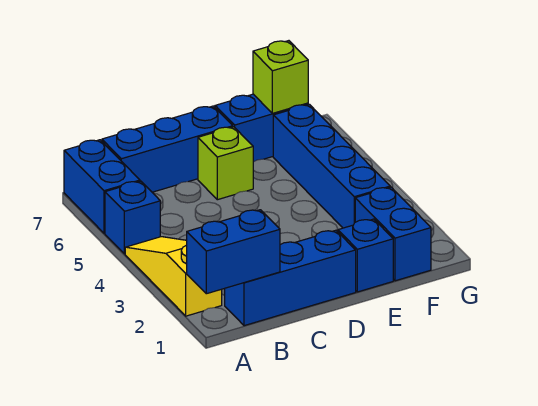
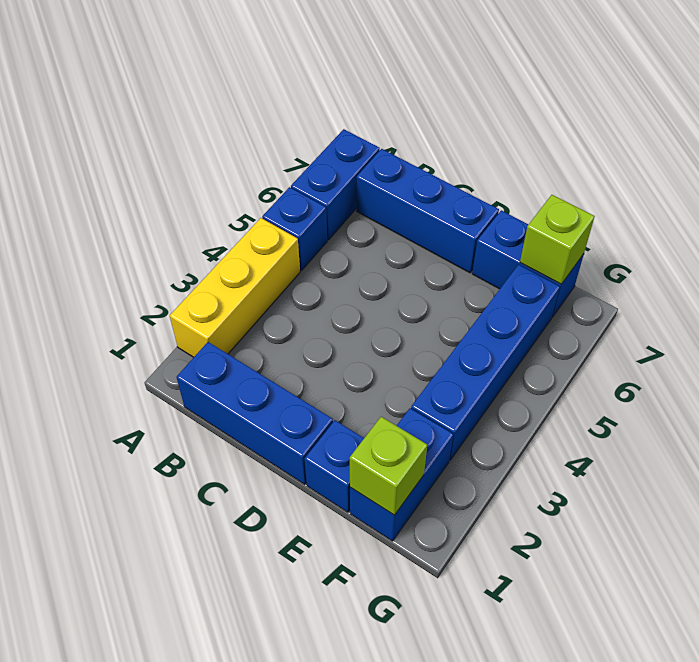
blue brick A1:B1 level 2 -> none
yellow slope A2:A4 level 1 top 2 -> yellow brick A2:A4 level 1
lime brick D6 level 1 -> lime brick F1 level 2

